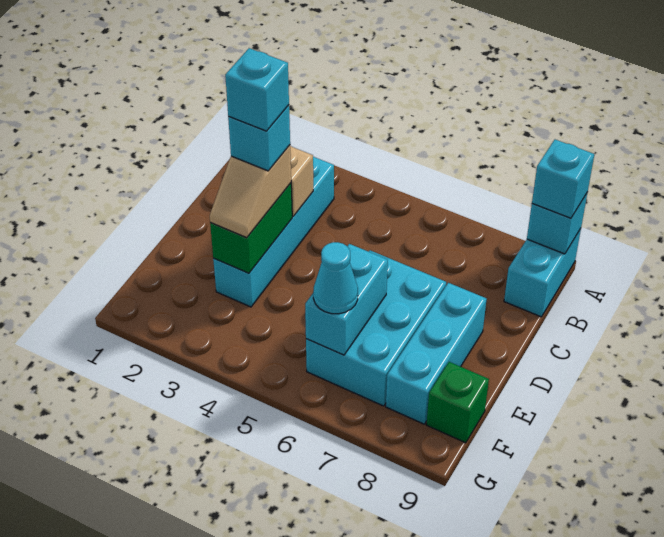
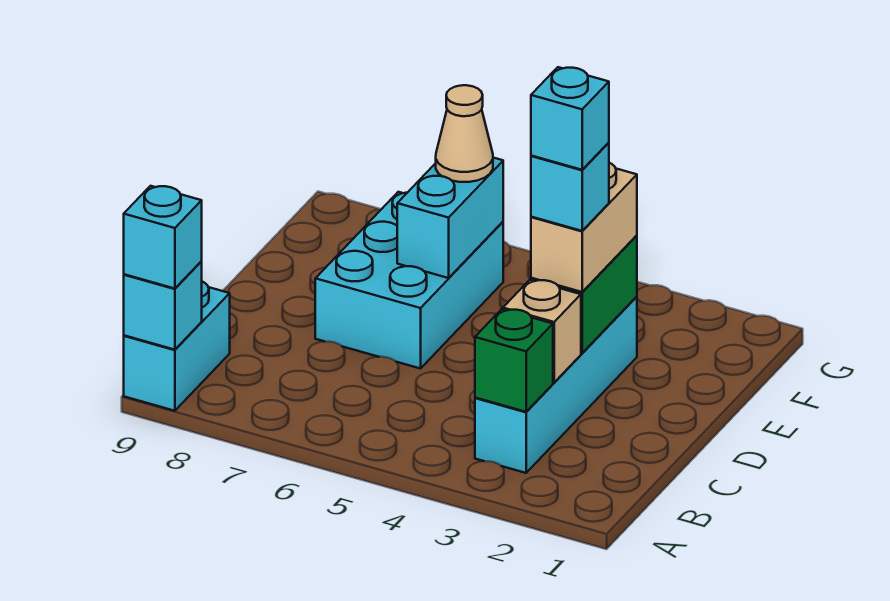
tan slope D3:E3 level 3 top D -> tan brick D3:E3 level 3
cyan brick D8:F8 level 1 -> none
cyan cone F6 level 3 -> tan cone F6 level 3
green brick F9 level 1 -> green brick B3 level 2

